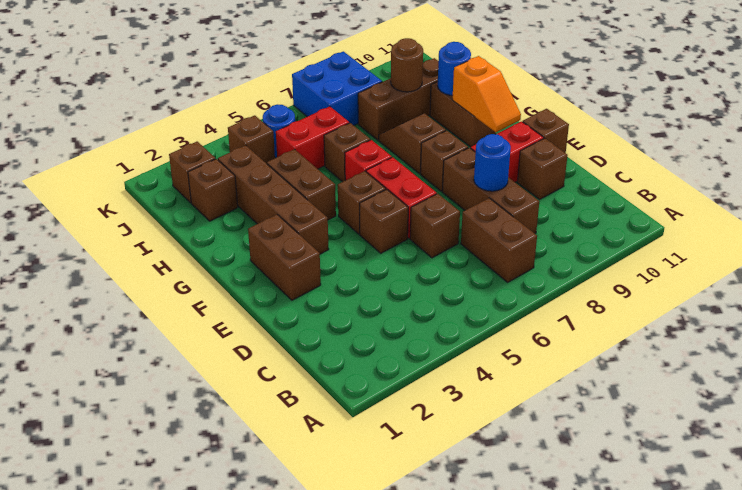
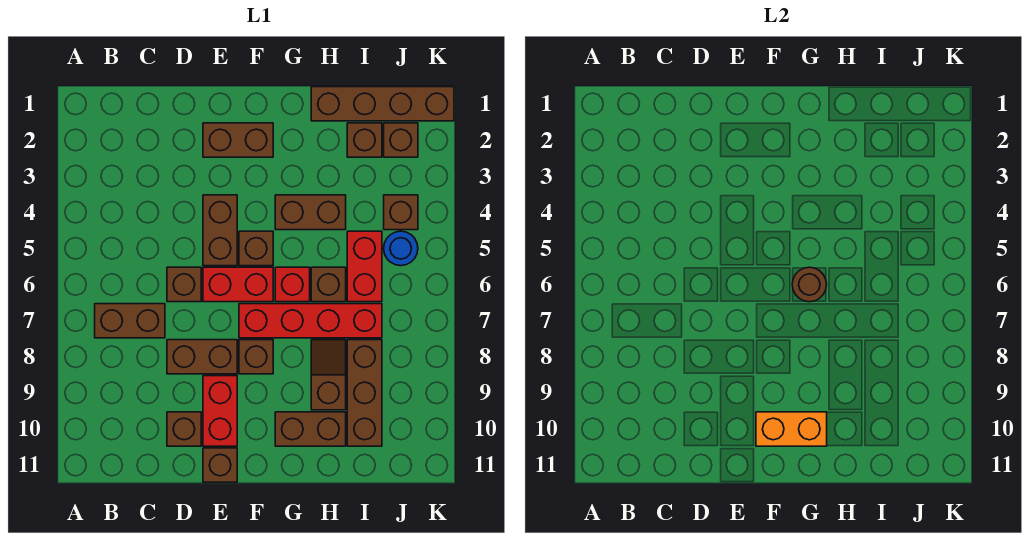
brown brick C8:E8 level 1 -> brown brick D8:E8 level 1
blue round brick D8 level 2 -> none
brown brick E5 level 1 -> brown brick E4:E5 level 1
brown brick F3:I3 level 1 -> brown brick H1:K1 level 1
none -> red brick F7:I7 level 1
orange slope F10:G10 level 2 top G -> orange brick F10:G10 level 2
brown slope G8:H8 level 1 top G -> brown slope H8:H9 level 1 top 9
blue round brick H10 level 2 -> none
brown round brick I9 level 2 -> brown round brick G6 level 2
blue brick J7:K8 level 1 -> none

